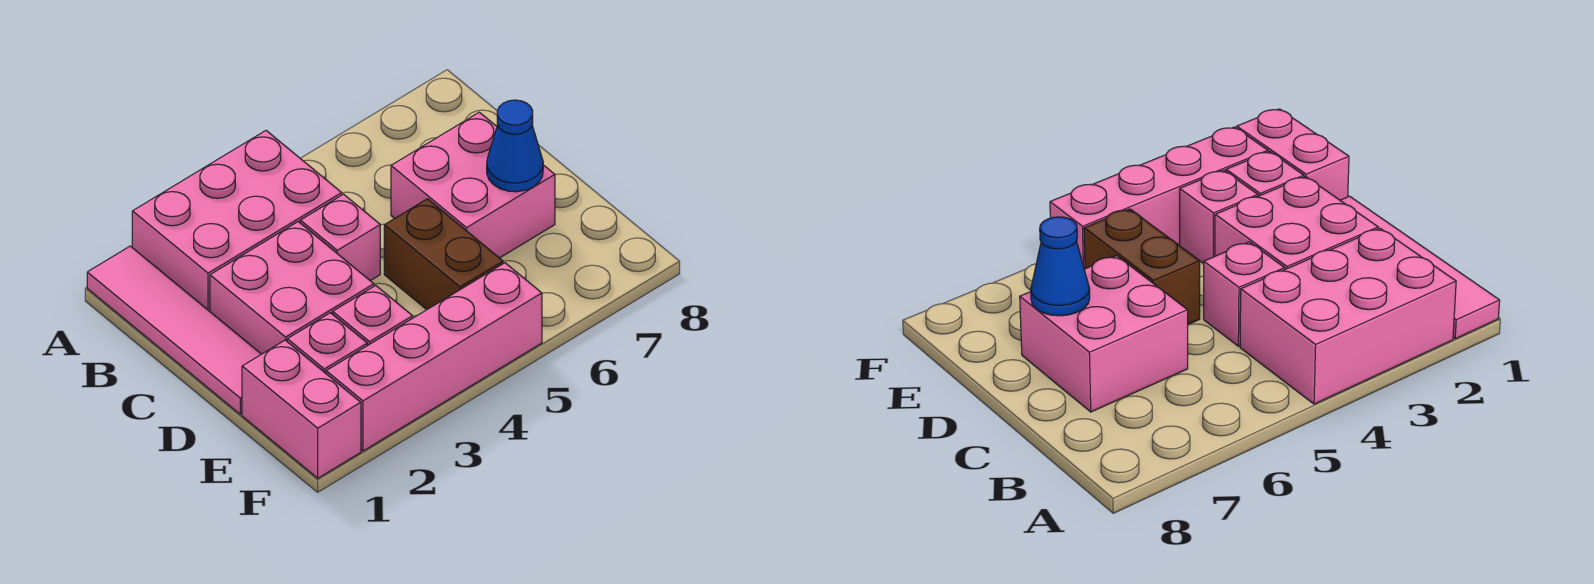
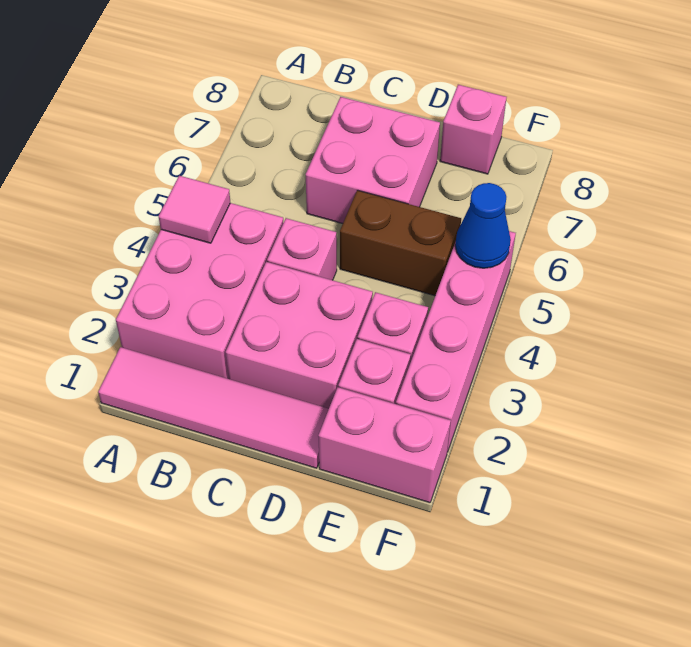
none -> pink tile A4 level 2
blue cone D7 level 2 -> blue cone F5 level 2
none -> pink brick E8 level 1

